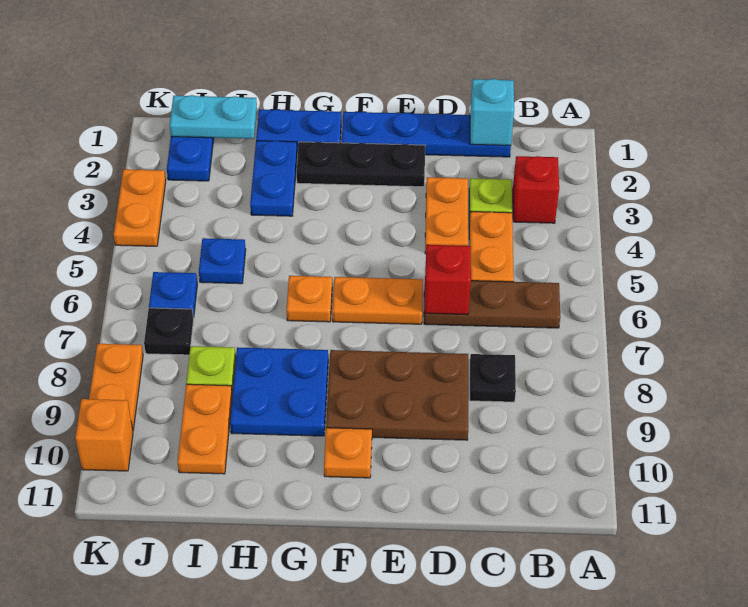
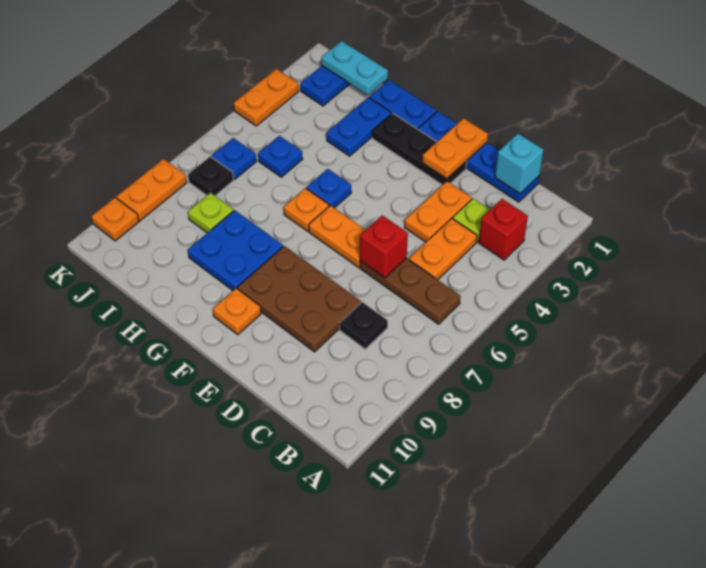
none -> blue plate G5 level 1
orange plate I9:I10 level 1 -> orange plate E1:E2 level 2
orange brick K10 level 1 -> orange plate K10 level 1

